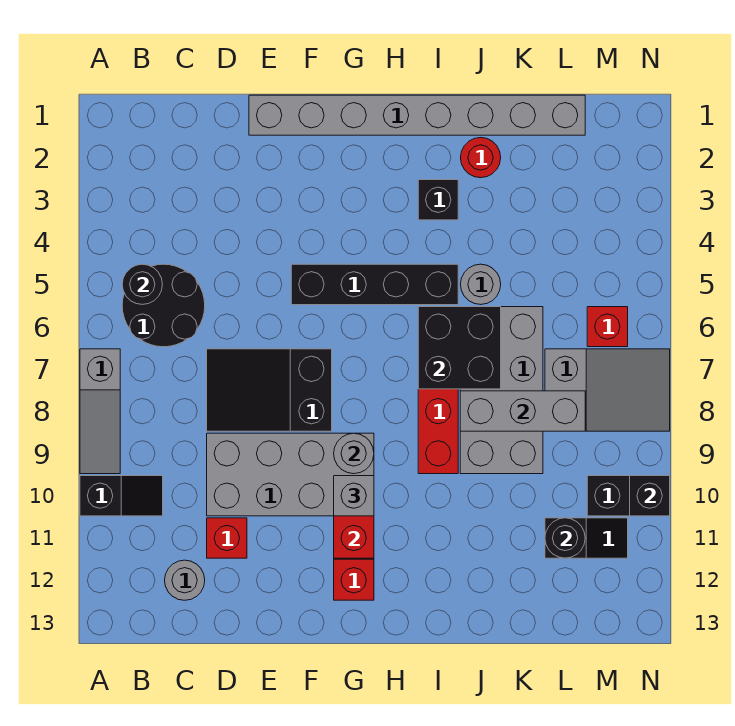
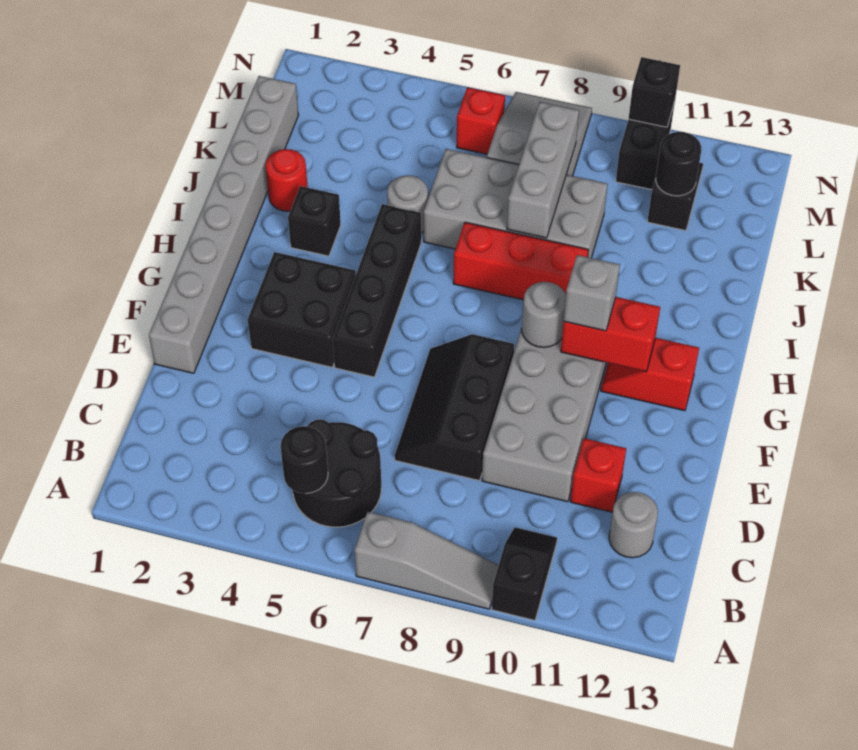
black slope D7:F8 level 1 top F -> black slope D7:F8 level 1 top 8
black brick I6:J7 level 2 -> black brick F3:G4 level 1

